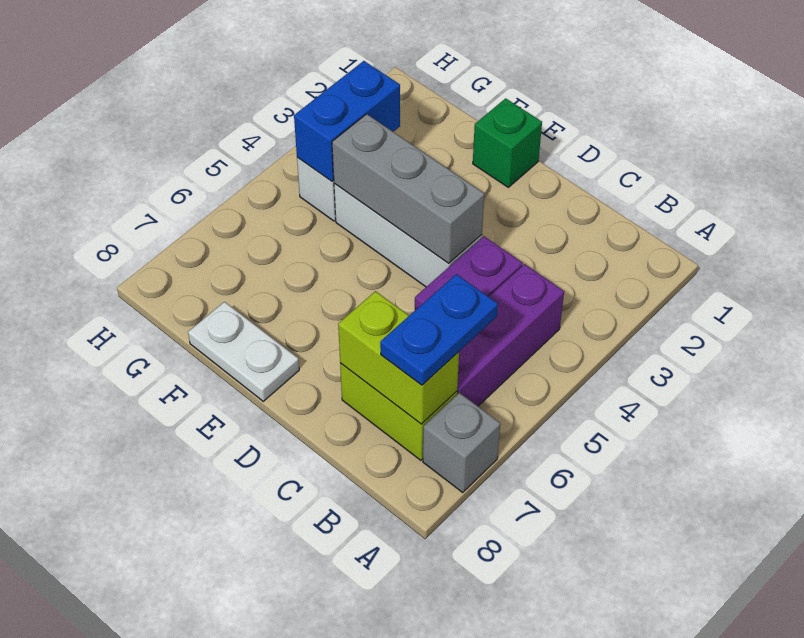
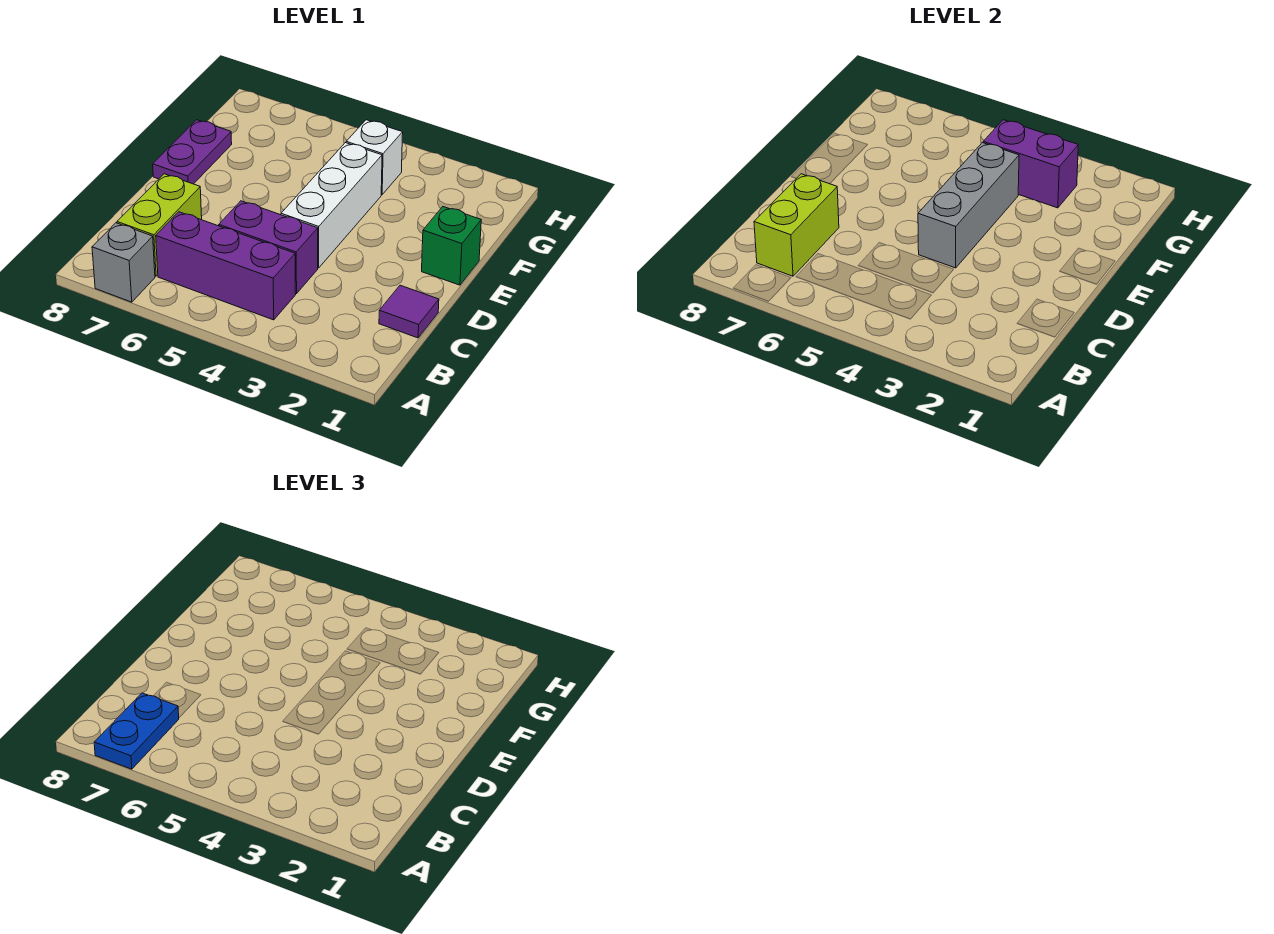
blue plate B6:B7 level 3 -> blue plate A7:B7 level 3
none -> purple tile C1 level 1
white plate E8:F8 level 1 -> purple plate E8:F8 level 1
blue brick G3:G4 level 2 -> purple brick G3:G4 level 2

